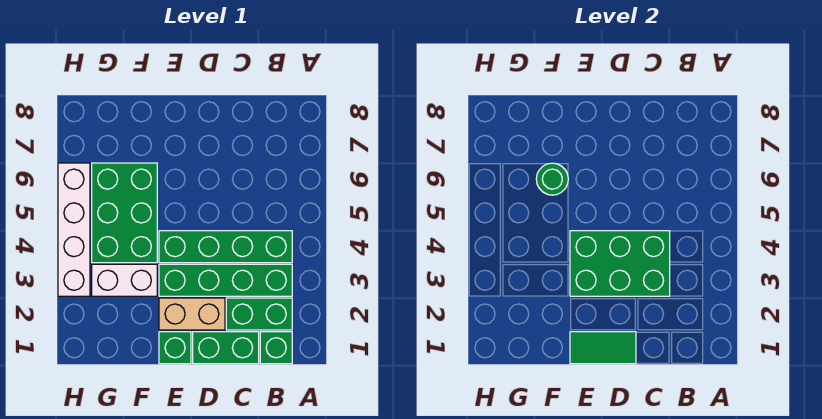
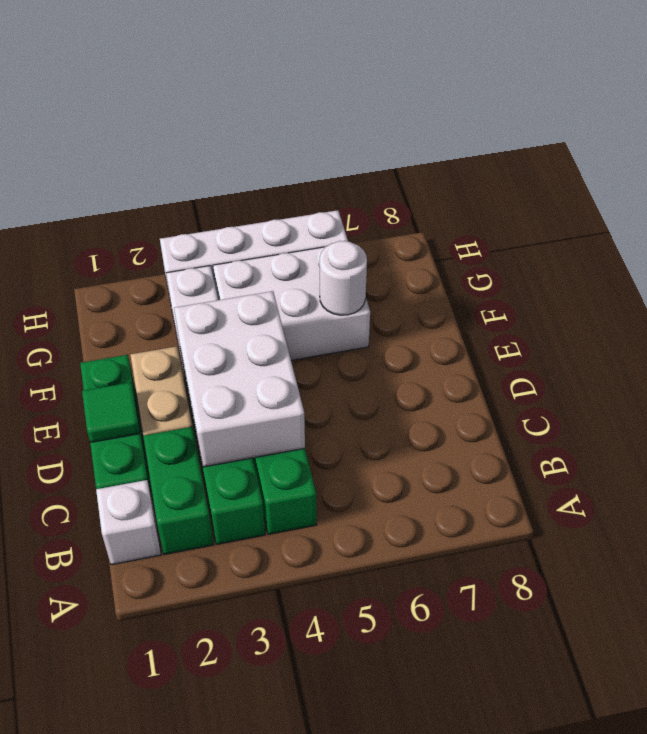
green brick B1 level 1 -> white brick B1 level 1
green brick C3:E4 level 2 -> white brick C3:E4 level 2
green tile D1:E1 level 2 -> green tile D1 level 2
green brick F4:G6 level 1 -> white brick F4:G6 level 1
green round brick F6 level 2 -> white round brick F6 level 2

